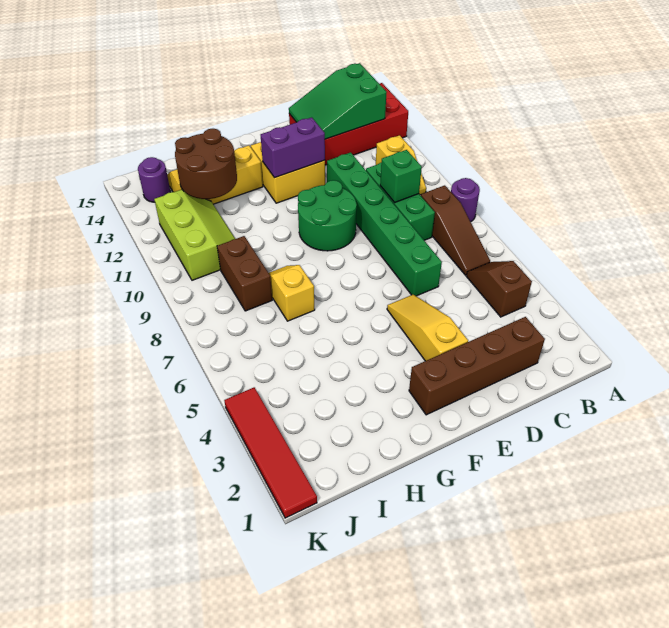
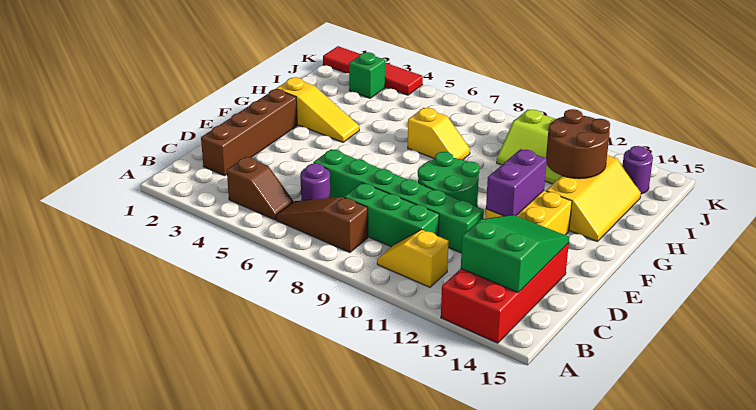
purple round brick A8 level 1 -> purple round brick C6 level 1
green brick C9 level 2 -> green brick J3 level 1
yellow slope E3:E5 level 1 top 3 -> yellow slope G2:G4 level 1 top 2
brown brick I8:I9 level 1 -> none

